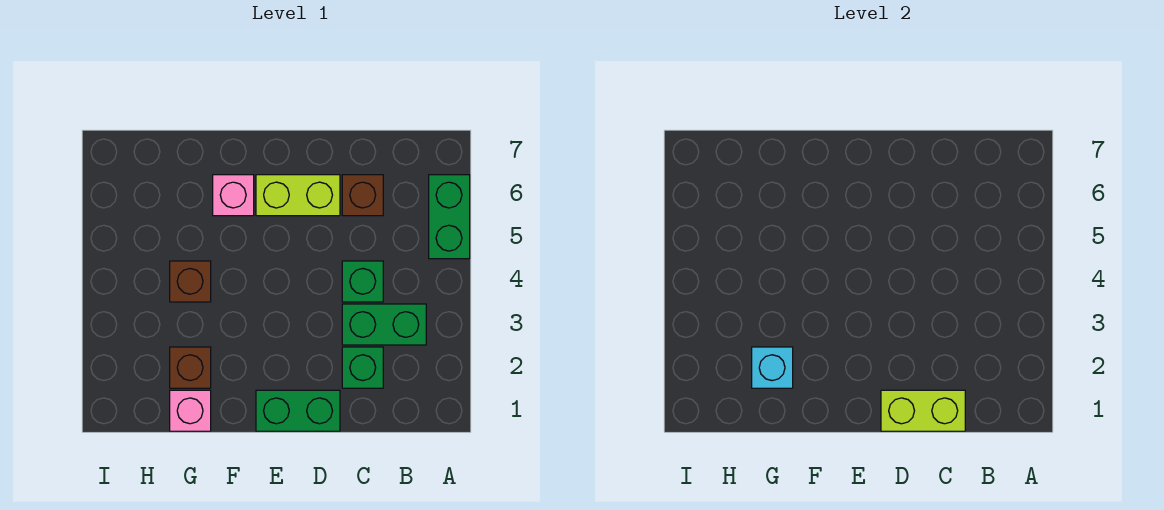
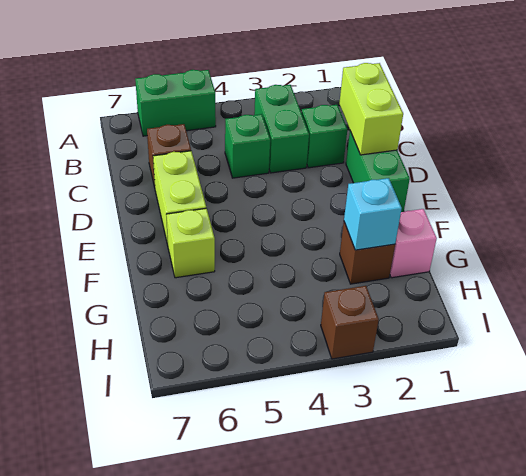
pink brick F6 level 1 -> lime brick F6 level 1
brown brick G4 level 1 -> brown brick I3 level 1

